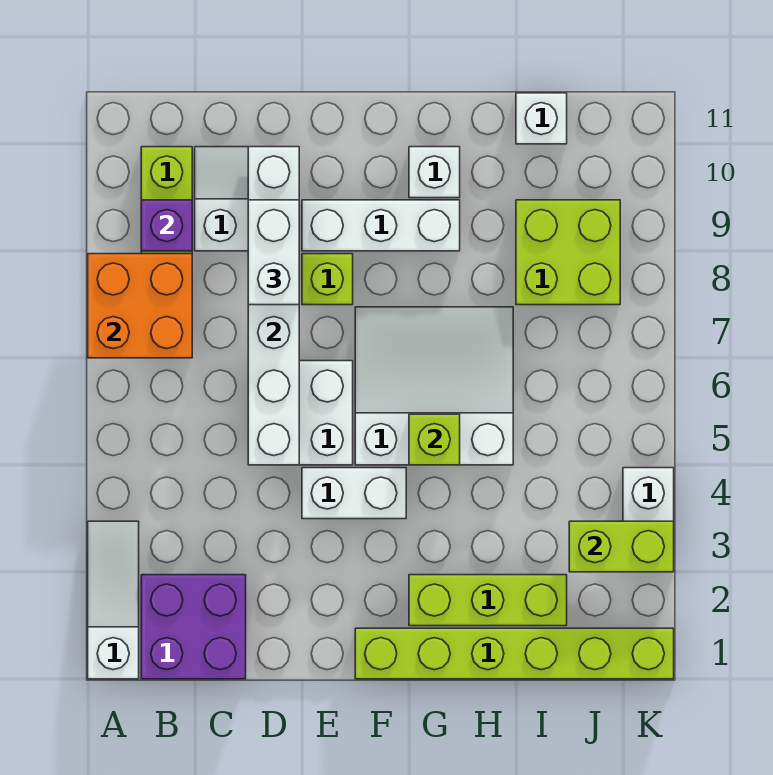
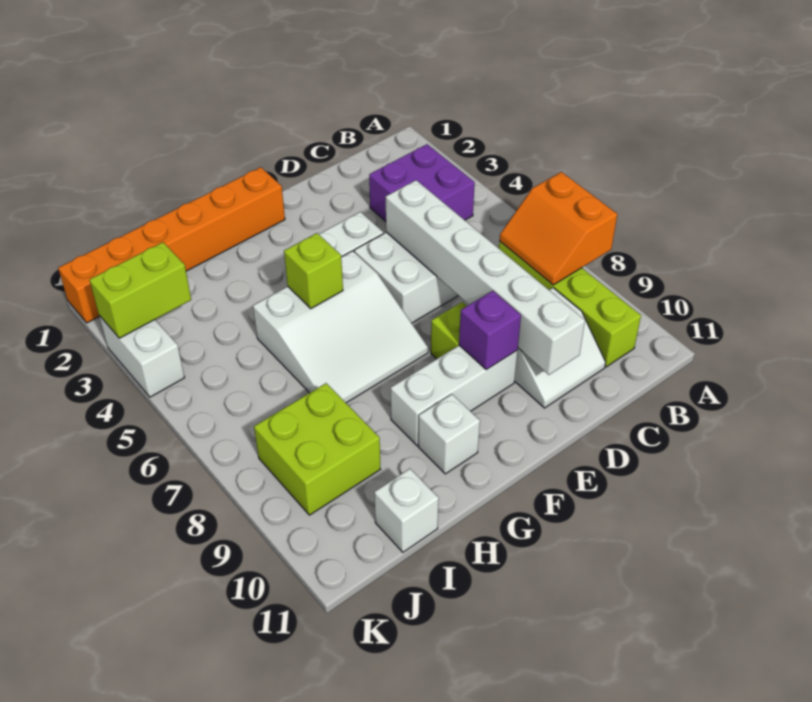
white slope A1:A3 level 1 top 1 -> none
orange brick A7:B8 level 2 -> orange slope A7:B8 level 2 top A
purple brick B1:C2 level 1 -> purple brick B3:C4 level 1
purple brick B9 level 2 -> purple brick E9 level 2
white brick D8:D9 level 3 -> none
lime brick F1:K1 level 1 -> orange brick F1:K1 level 1
lime brick G2:I2 level 1 -> none

